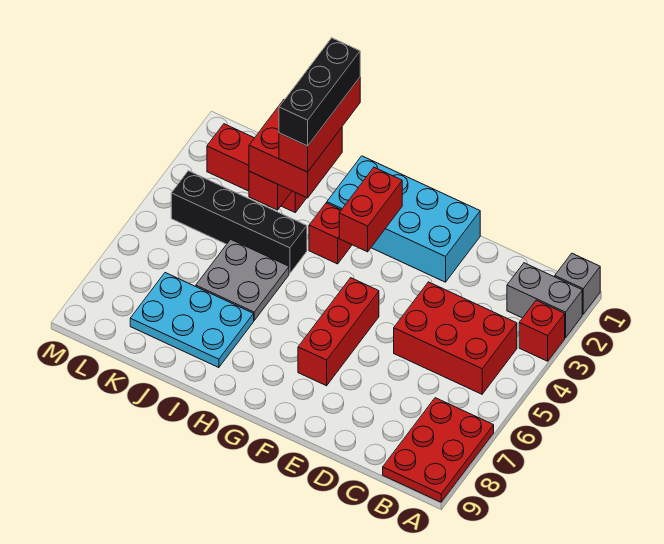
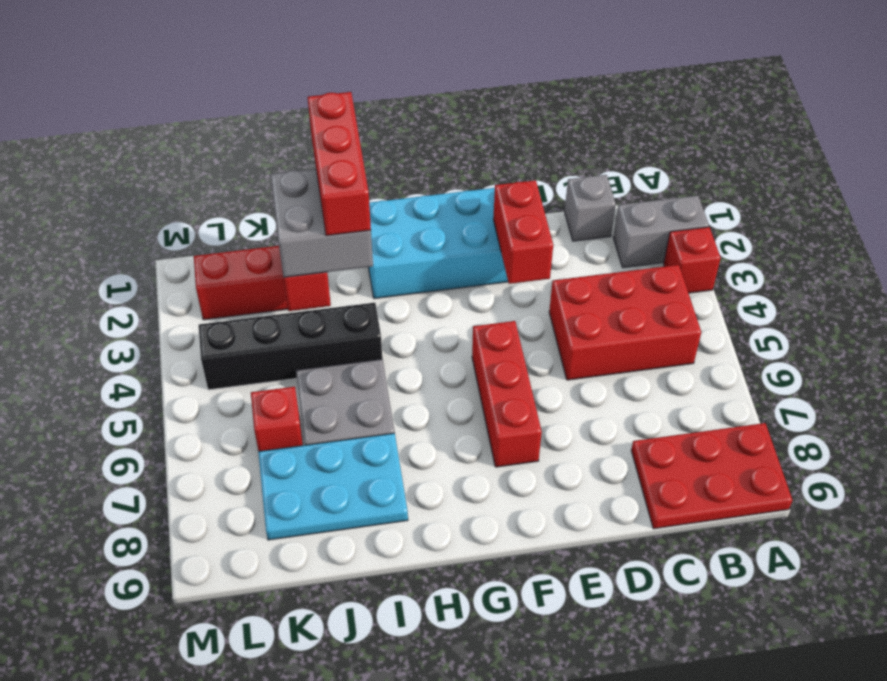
grey brick A1 level 1 -> grey brick C1 level 1
red plate A7:B9 level 1 -> red plate A8:C9 level 1
red brick G2:G3 level 2 -> red brick E2:E3 level 2
red brick H3 level 1 -> red brick K6 level 1
black brick I1:I3 level 5 -> none
red brick I2:J3 level 3 -> grey brick I2:J3 level 3

